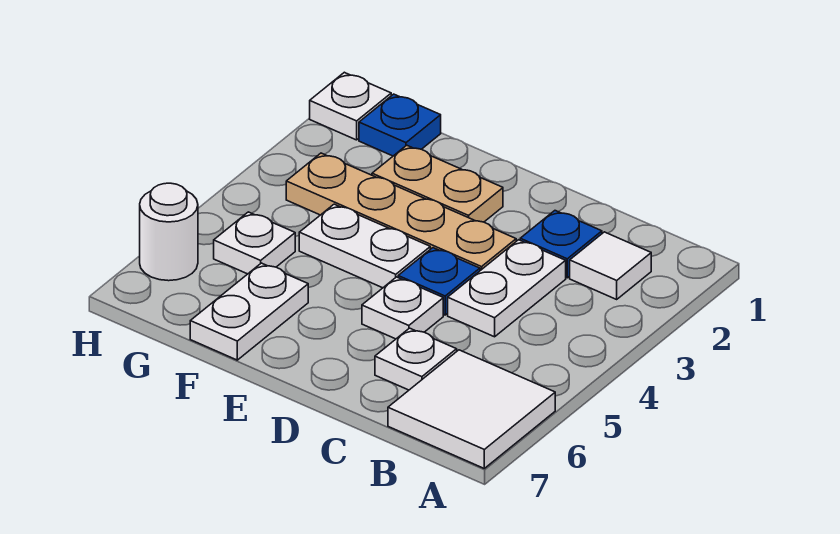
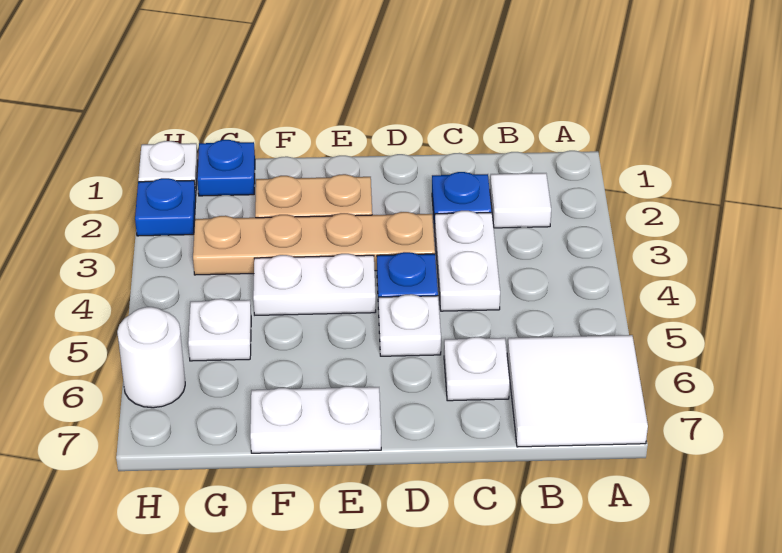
white plate F6:F7 level 1 -> white plate E7:F7 level 1
none -> blue plate H2 level 1

